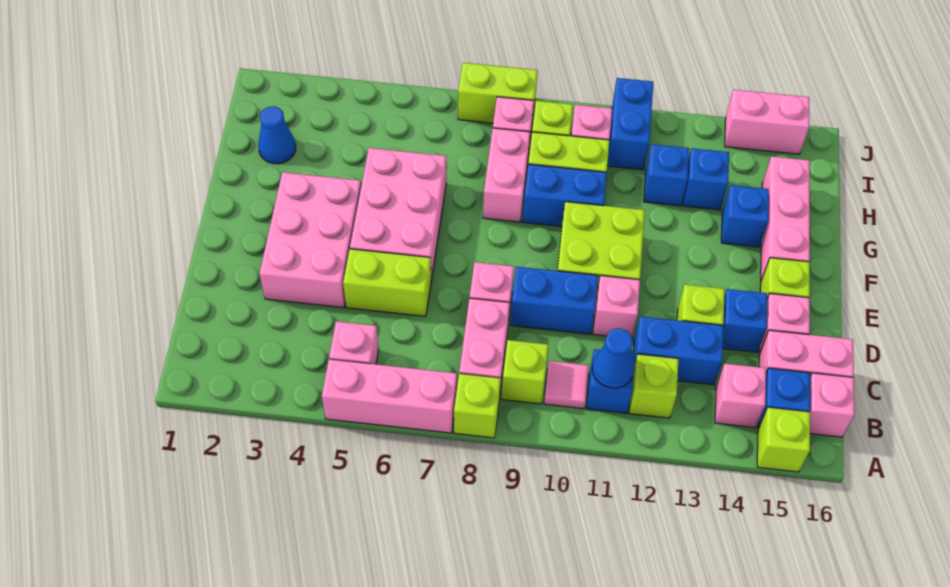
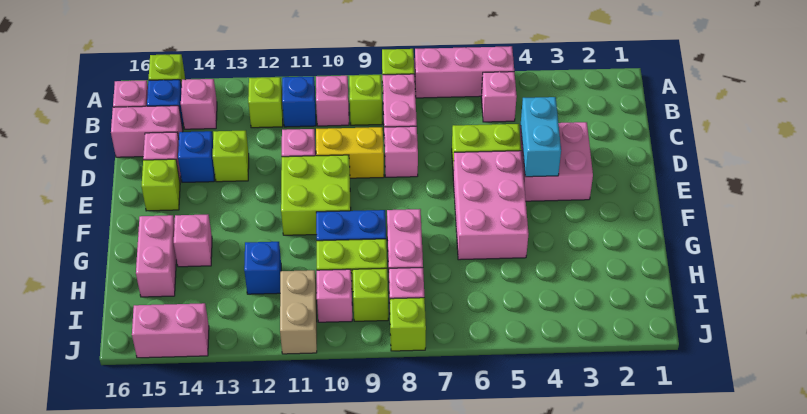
pink tile B10 level 1 -> pink brick B10 level 1
blue cone B11 level 2 -> none
blue brick C12:C13 level 1 -> none
pink brick D3:F4 level 1 -> pink brick D3:E4 level 1
none -> cyan brick D4:E4 level 2
blue brick D9:D10 level 1 -> yellow brick D9:D10 level 1
pink brick F15:H15 level 1 -> pink brick G15:H15 level 1
blue brick G14 level 1 -> pink brick G14 level 1
blue cone H2 level 1 -> none
blue brick H13 level 1 -> none
blue brick I11:J11 level 1 -> tan brick I11:J11 level 1
lime brick J7:J8 level 1 -> lime brick J8 level 1

